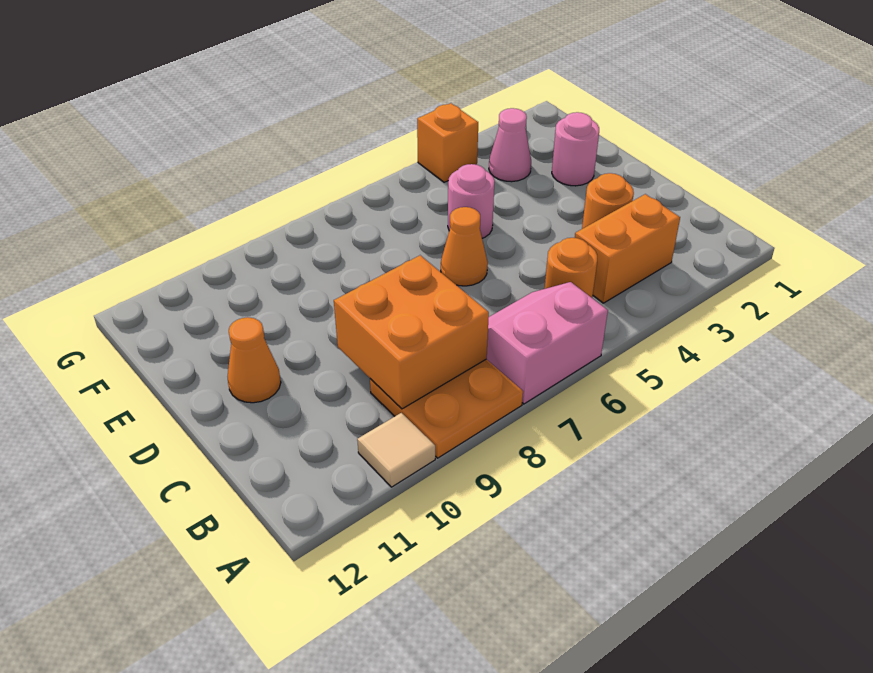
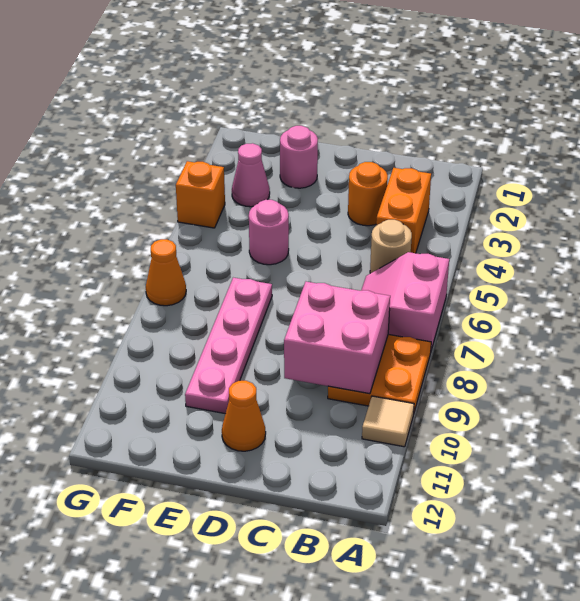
orange round brick B5 level 1 -> tan round brick B5 level 1
orange brick B8:C9 level 2 -> pink brick B8:C9 level 2
orange cone D6 level 1 -> orange cone G7 level 1
none -> pink plate E7:E10 level 1

